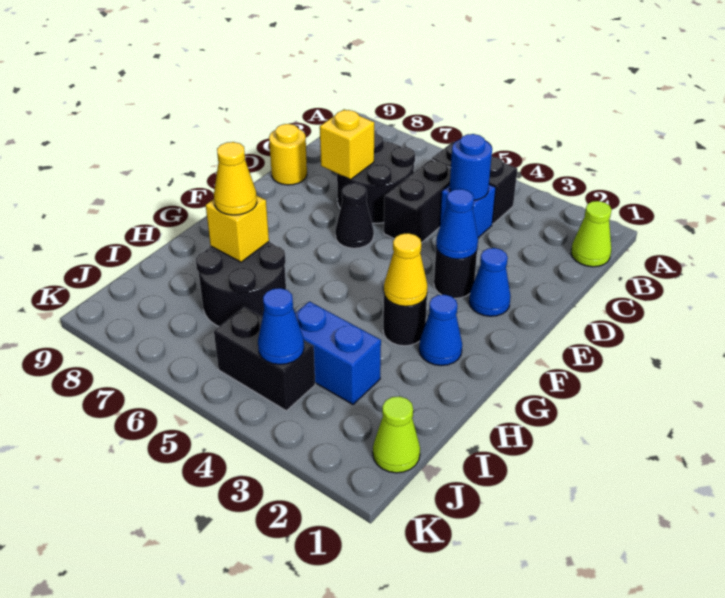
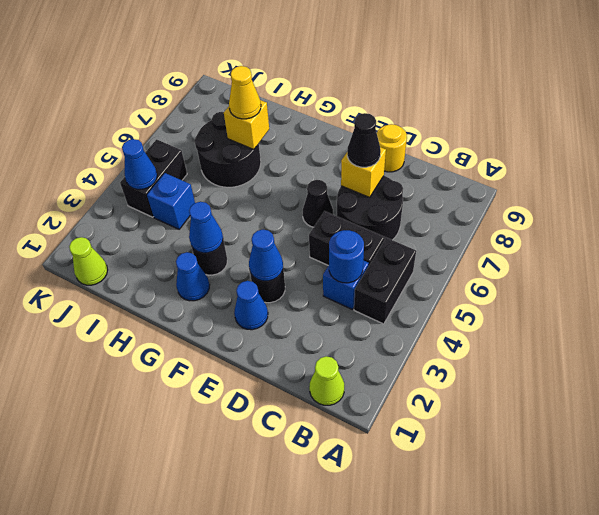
none -> black cone D7 level 3
yellow cone G3 level 2 -> blue cone G3 level 2
blue brick I3:I4 level 1 -> blue brick I4 level 1

